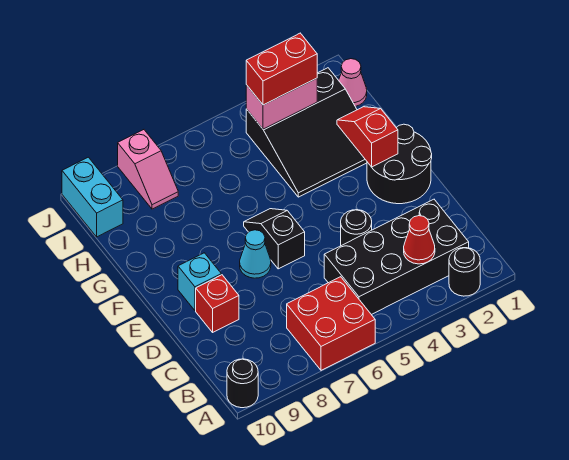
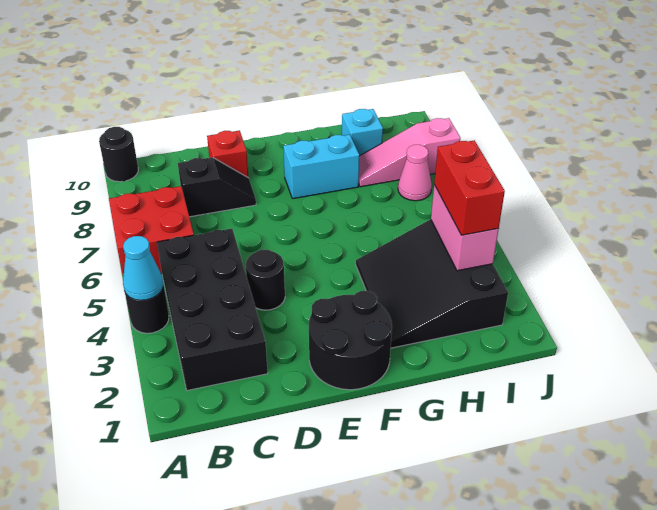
black round brick A2 level 1 -> black round brick A4 level 1
red cone B3 level 2 -> none
black slope E6:F6 level 1 top E -> black slope C8:D8 level 1 top C
cyan cone E7 level 1 -> cyan cone A4 level 2
cyan brick E9 level 1 -> cyan brick H9 level 1
red slope F2:G2 level 2 top F -> none
pink cone I1 level 1 -> pink cone I7 level 1
pink slope I8:J8 level 1 top J -> pink slope H8:J8 level 1 top J
cyan brick I10:J10 level 1 -> cyan brick F8:G8 level 1

